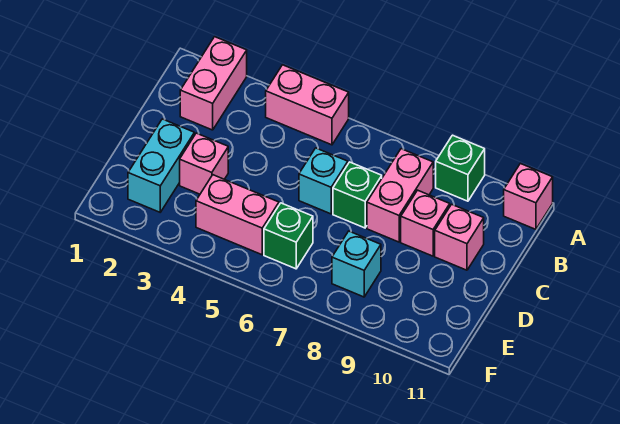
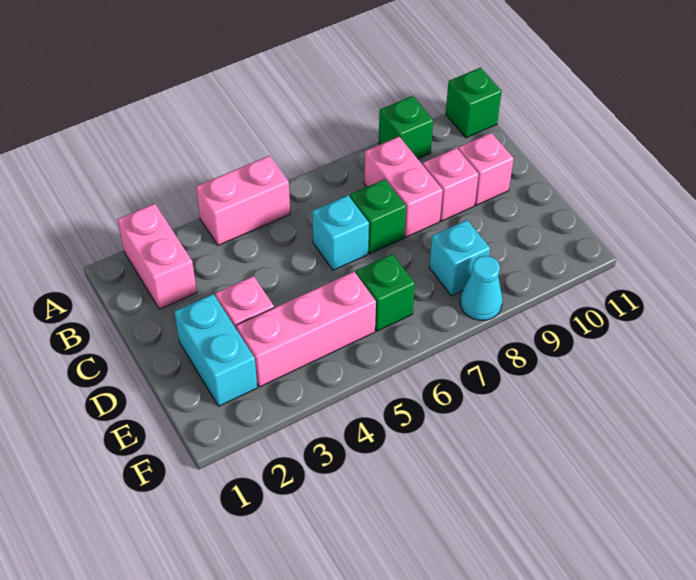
pink brick A11 level 1 -> green brick A11 level 1
pink brick E4:E5 level 1 -> pink brick E3:E5 level 1
none -> cyan cone F8 level 1

